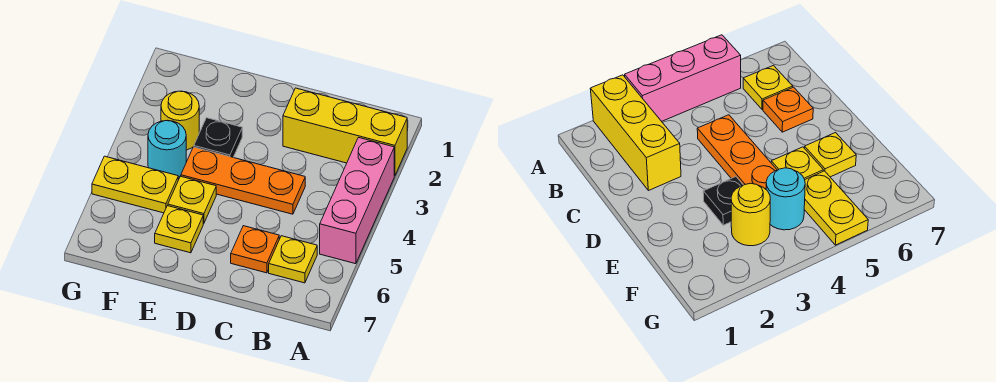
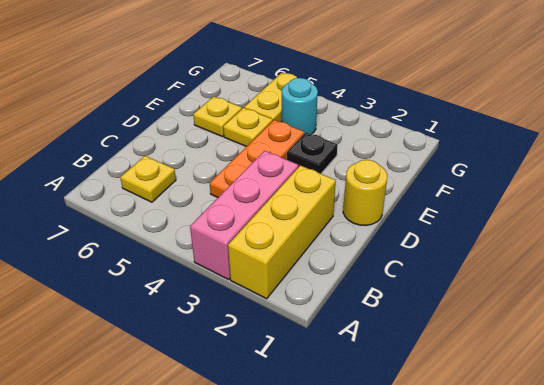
pink brick A3:A5 level 1 -> pink brick A3:C3 level 1
orange plate C6 level 1 -> none
yellow round brick F3 level 1 -> yellow round brick D1 level 1

